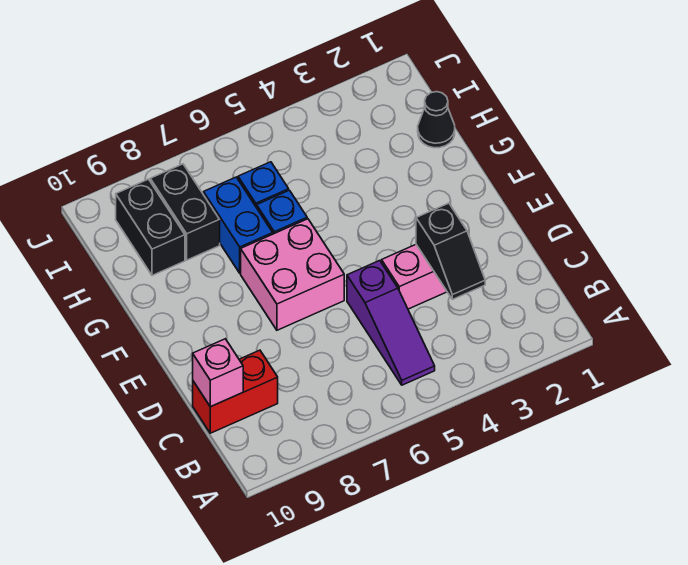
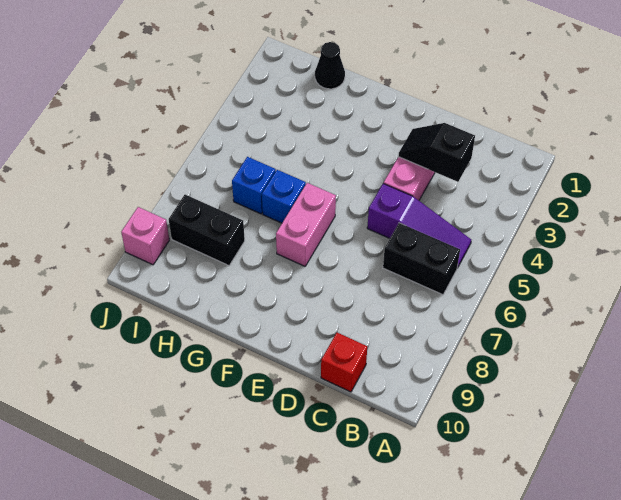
black slope C3:D3 level 2 top D -> black slope C3:D3 level 2 top C
red brick C9:C10 level 1 -> red brick C10 level 1
pink brick C10 level 2 -> pink brick J9 level 1
pink brick E6:F7 level 1 -> pink brick F6:F7 level 1
blue brick G7:H7 level 1 -> none
black brick H9:I9 level 1 -> black brick B6:C6 level 1

